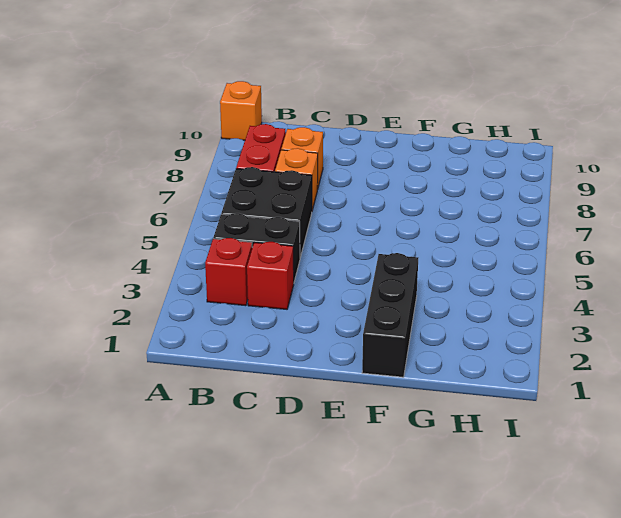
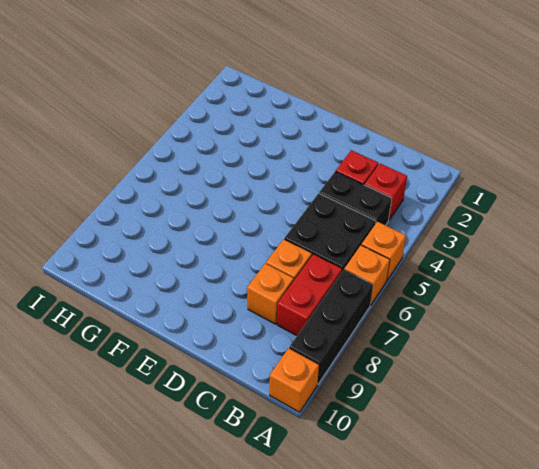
none -> orange brick A5 level 1
none -> orange brick A6 level 1
black brick F1:F3 level 1 -> black brick A7:A9 level 1

